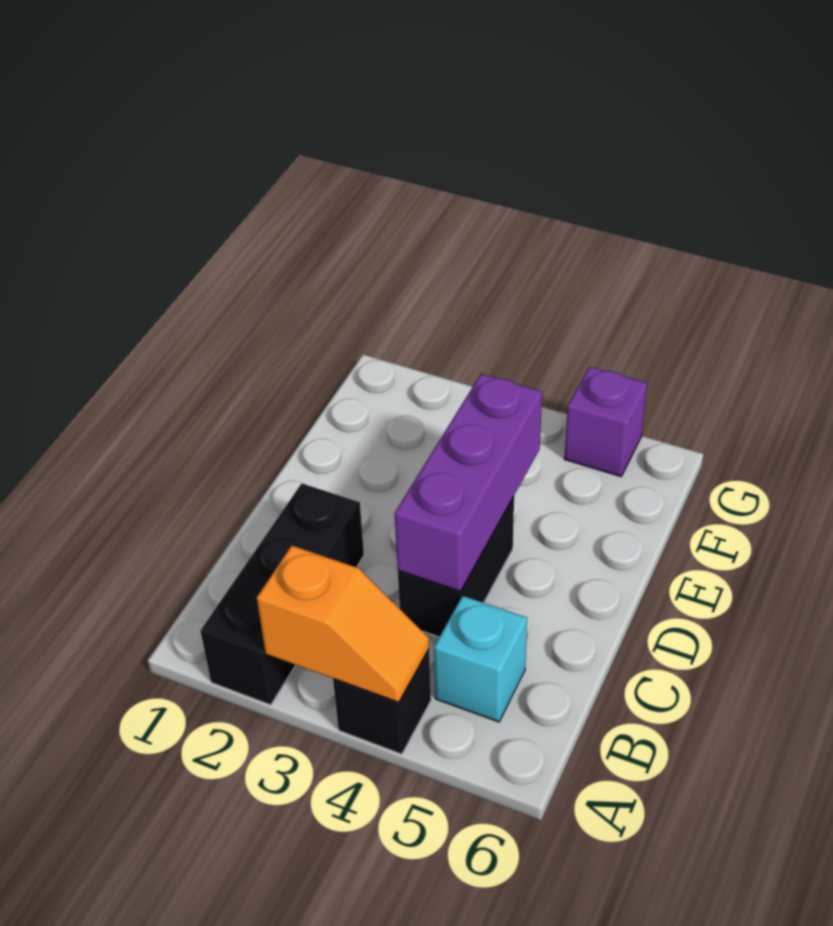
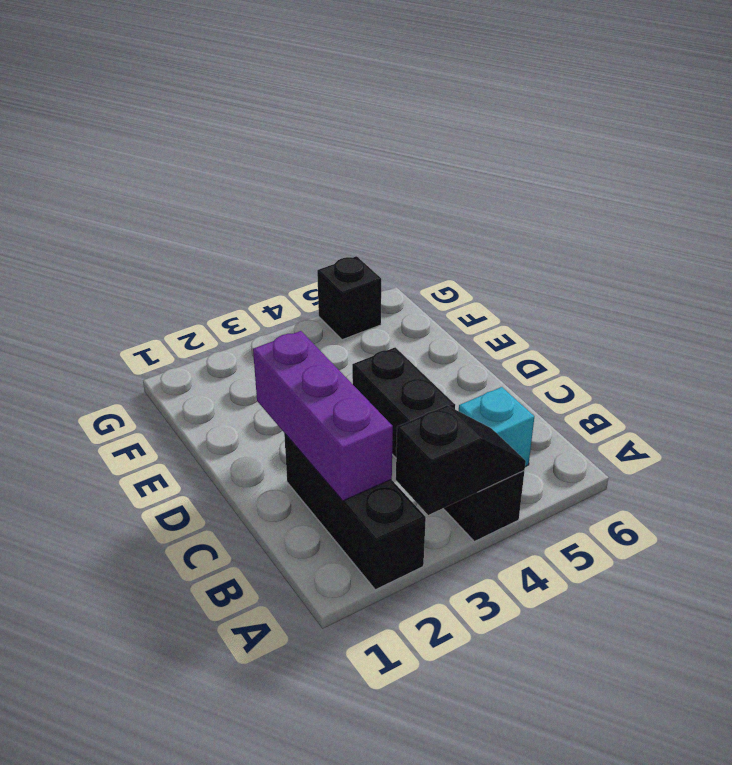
orange slope A3:A4 level 2 top 3 -> black slope A3:A4 level 2 top 3
purple brick C4:E4 level 2 -> purple brick B2:D2 level 2
purple brick G5 level 1 -> black brick G5 level 1

